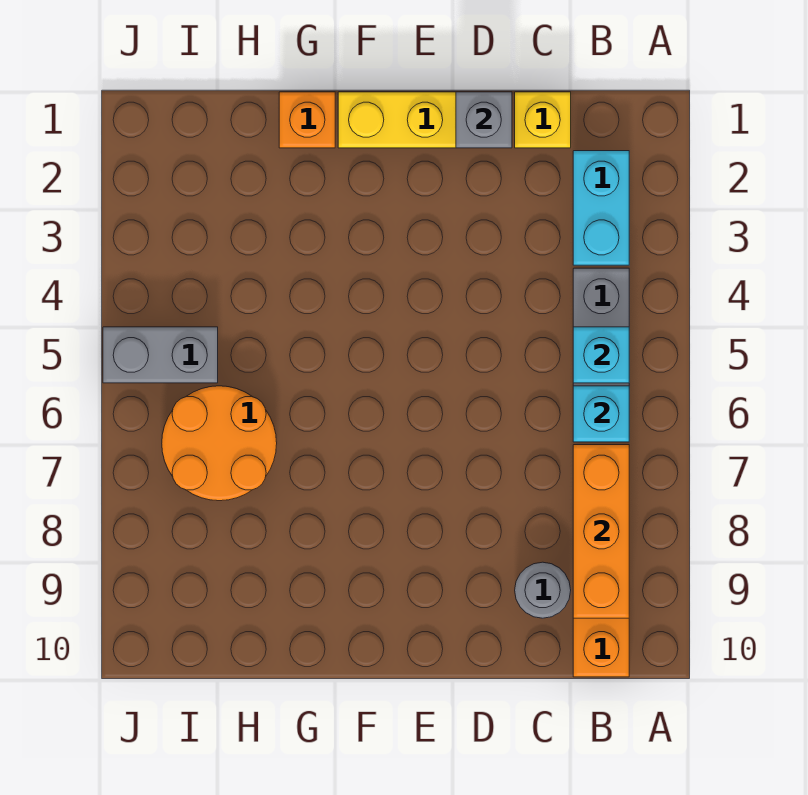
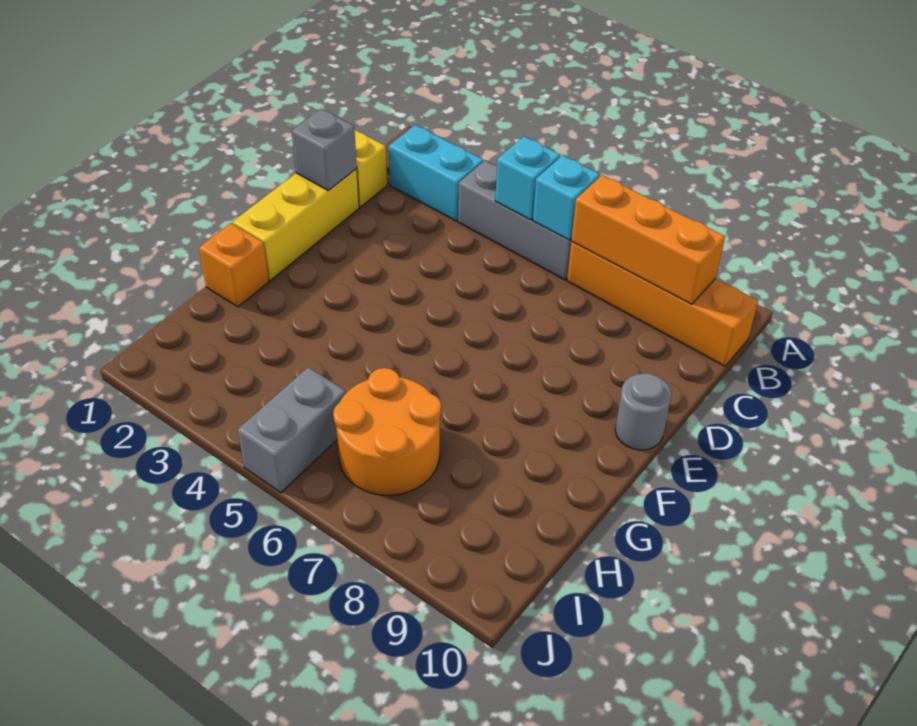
grey round brick C9 level 1 -> grey round brick E10 level 1

